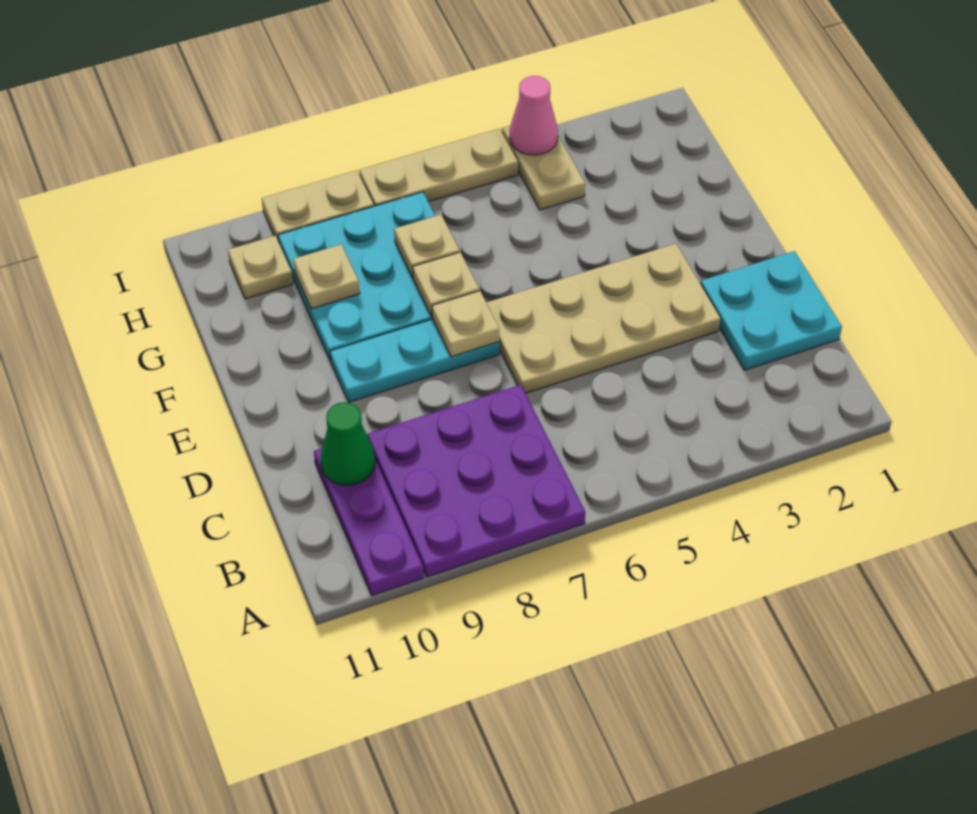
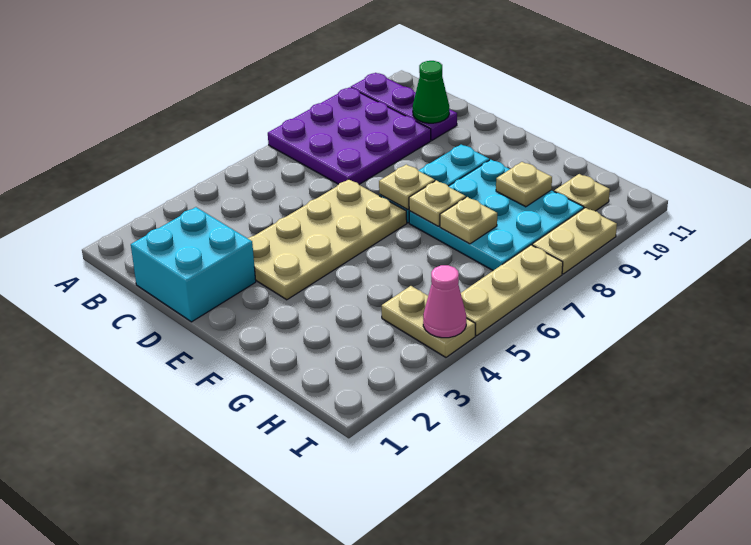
cyan plate C1:D2 level 1 -> cyan brick C1:D2 level 1

